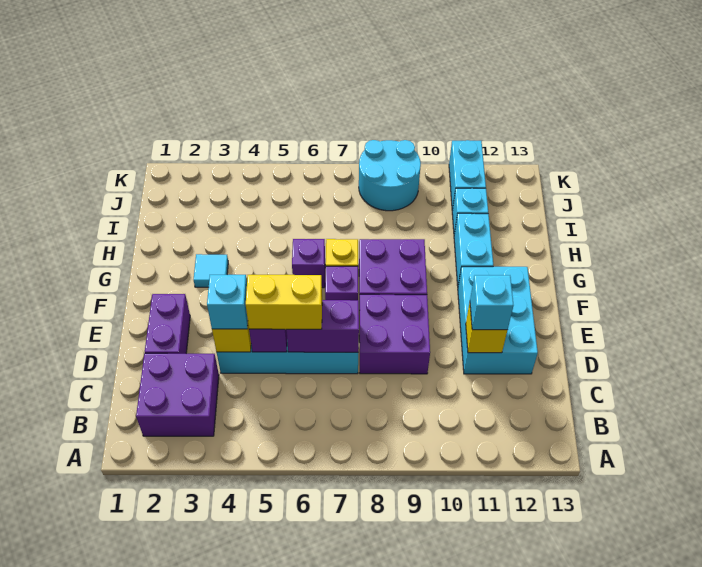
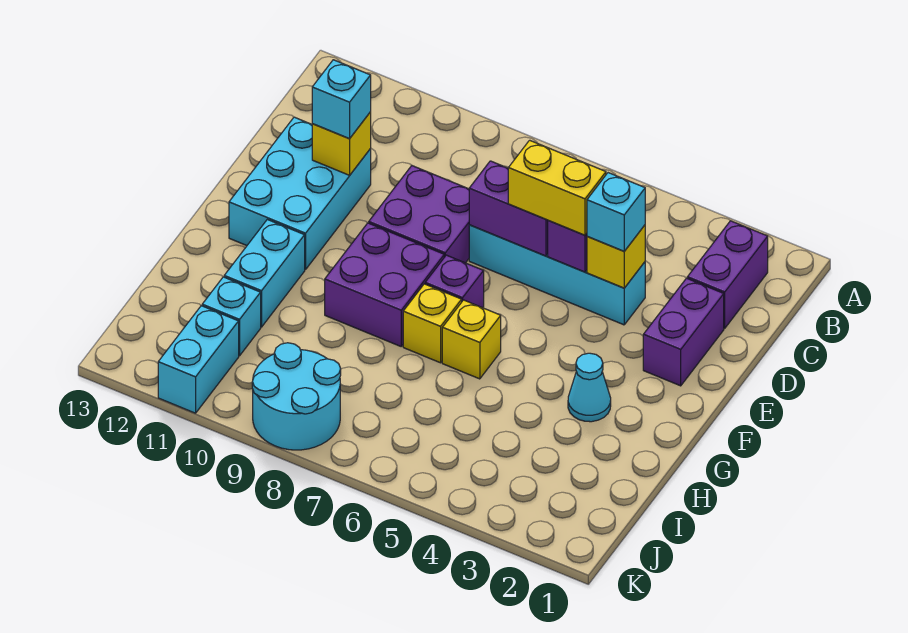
purple brick B2:C3 level 1 -> purple brick B2:C2 level 1
cyan tile G3 level 1 -> cyan cone G3 level 1
purple brick G6 level 1 -> yellow brick G6 level 1

